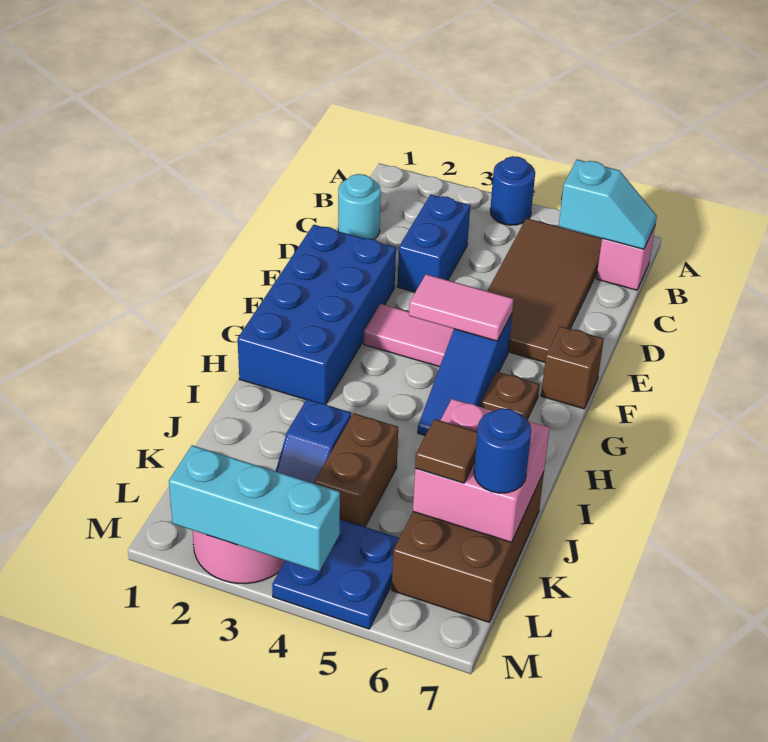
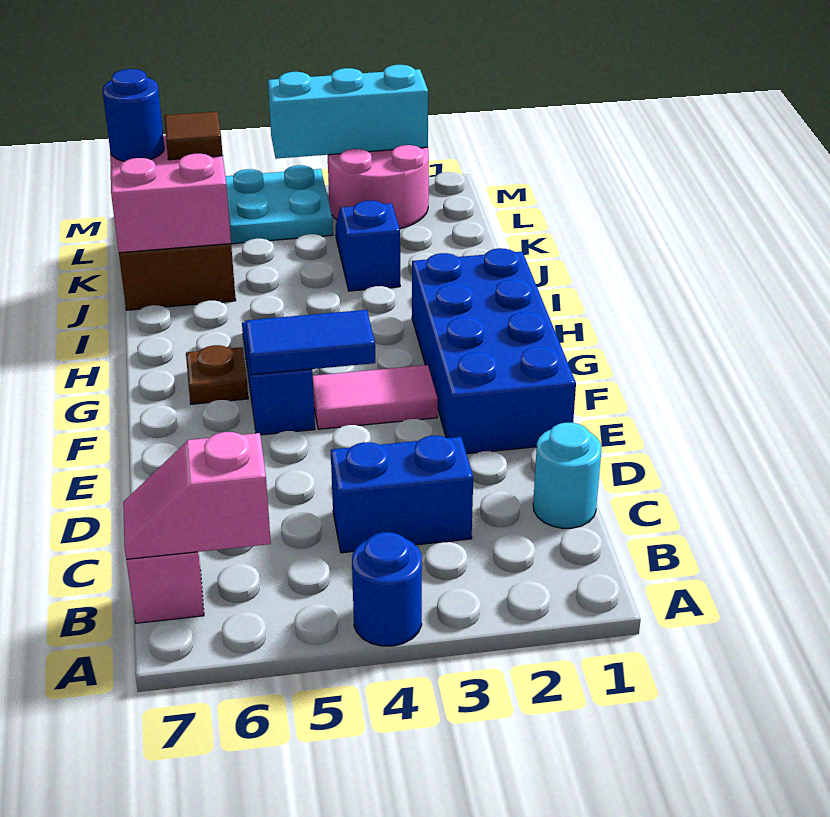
brown tile B5:E6 level 1 -> none
cyan slope B6:B7 level 2 top 6 -> pink slope B6:B7 level 2 top 6
blue brick C3:D3 level 1 -> blue brick C3:C4 level 1
pink tile F4:F5 level 2 -> blue tile F4:F5 level 2
brown brick F7 level 1 -> none
brown brick J4:K4 level 1 -> none
blue plate L4:M5 level 1 -> cyan plate L4:M5 level 1

